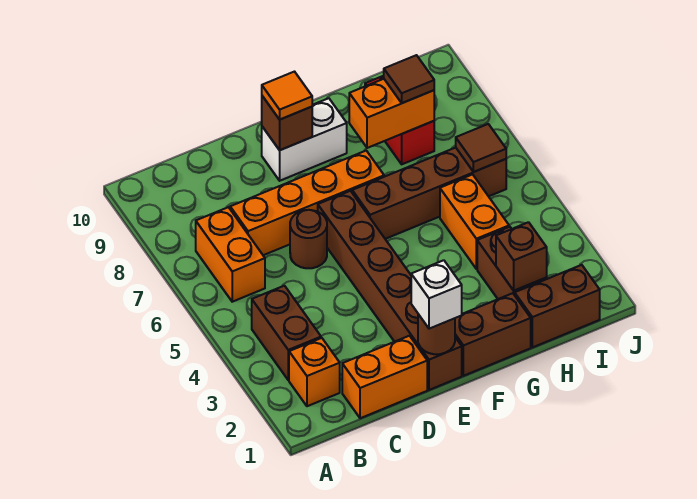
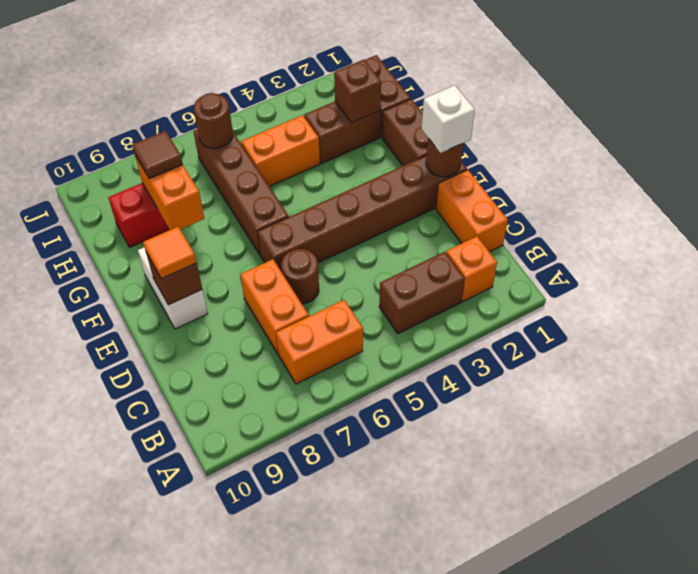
orange brick C7:F7 level 1 -> orange brick C7:D7 level 1
brown tile I6 level 2 -> brown round brick I6 level 2

